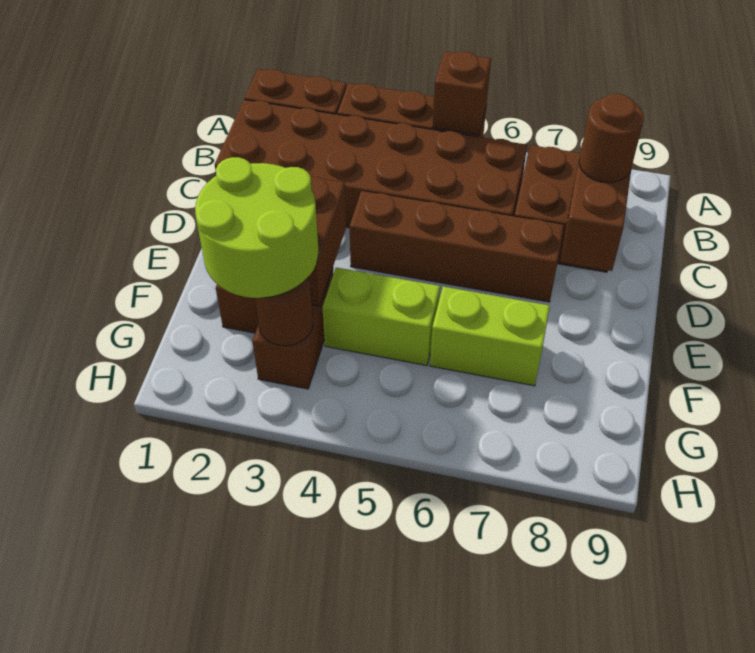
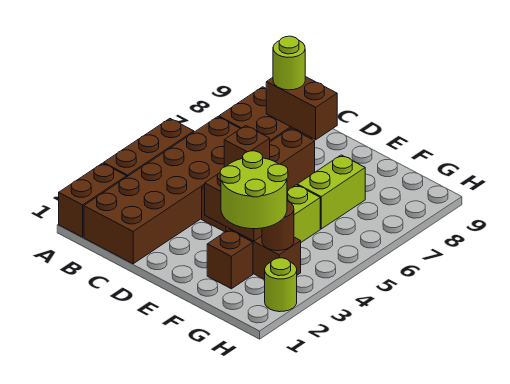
brown brick A5 level 2 -> brown brick D5 level 2
brown round brick C8 level 3 -> lime round brick C8 level 3
none -> lime round brick H2 level 1

